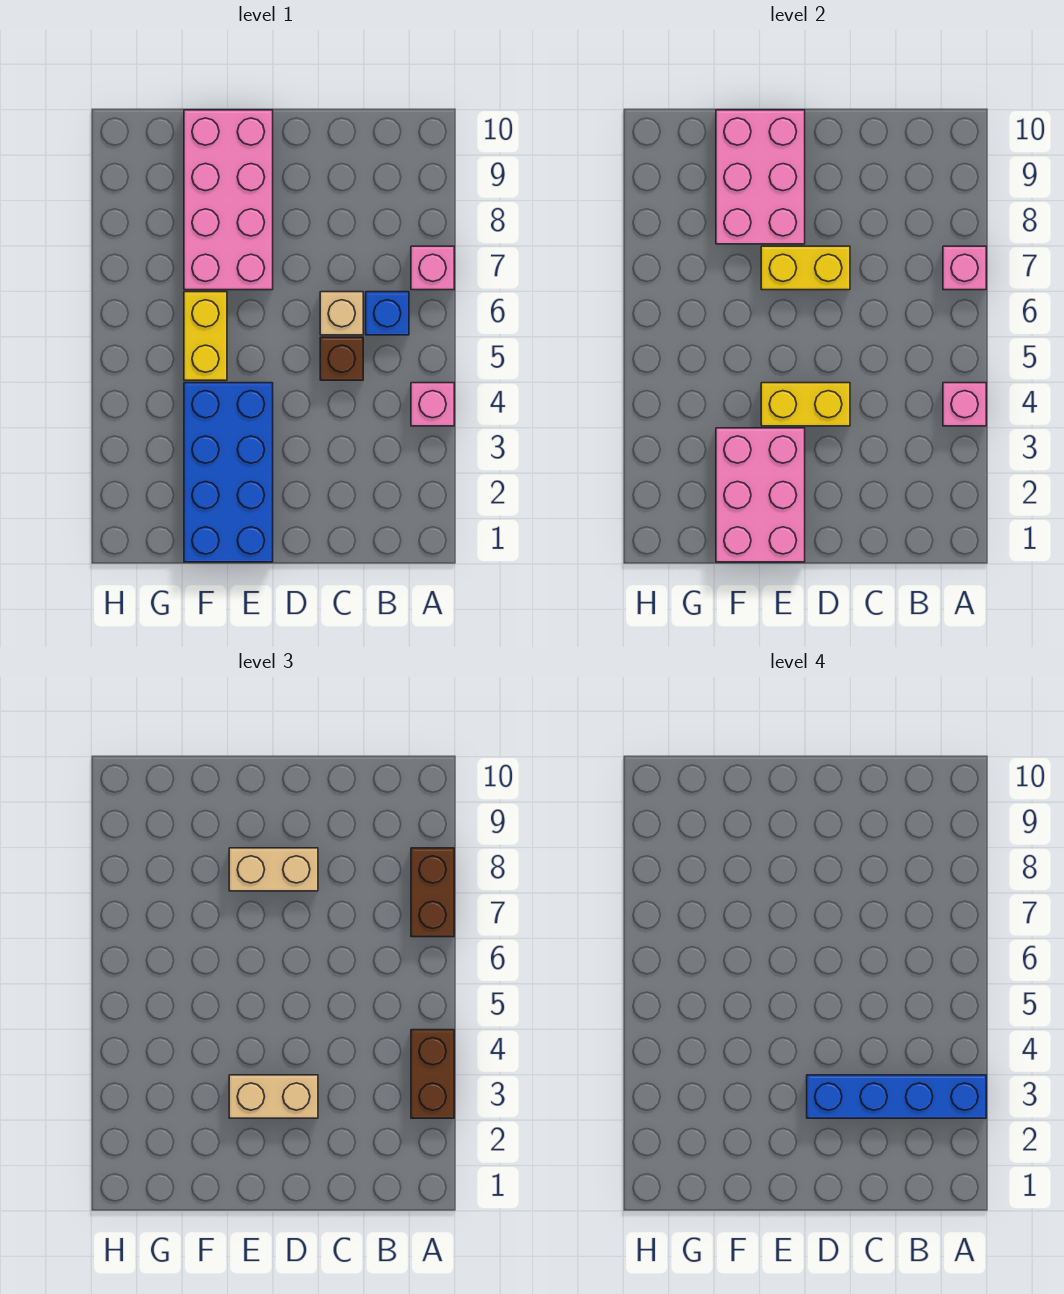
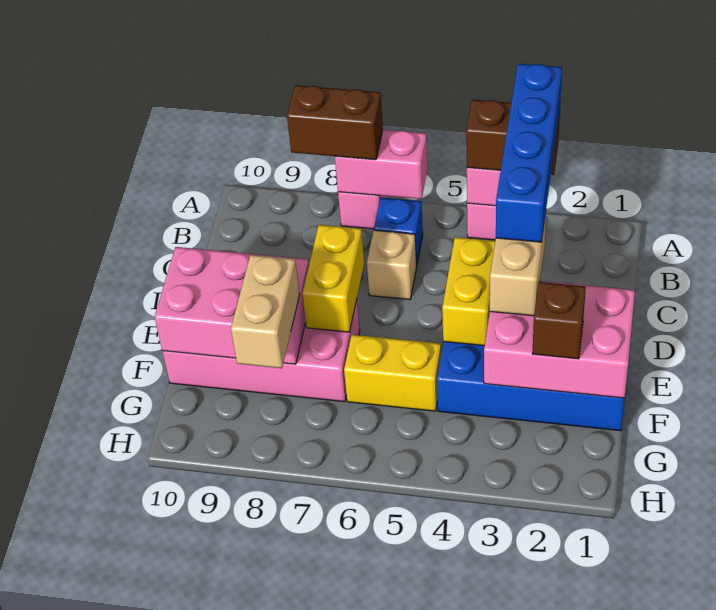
pink brick A7 level 2 -> pink brick A6:A7 level 2
brown brick C5 level 1 -> brown brick F2 level 3
tan brick D8:E8 level 3 -> tan brick F8:G8 level 3

